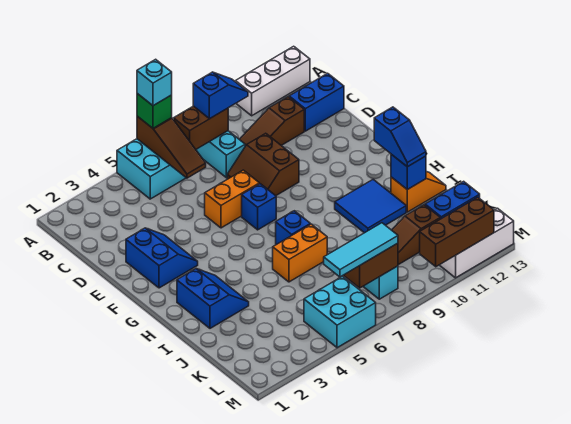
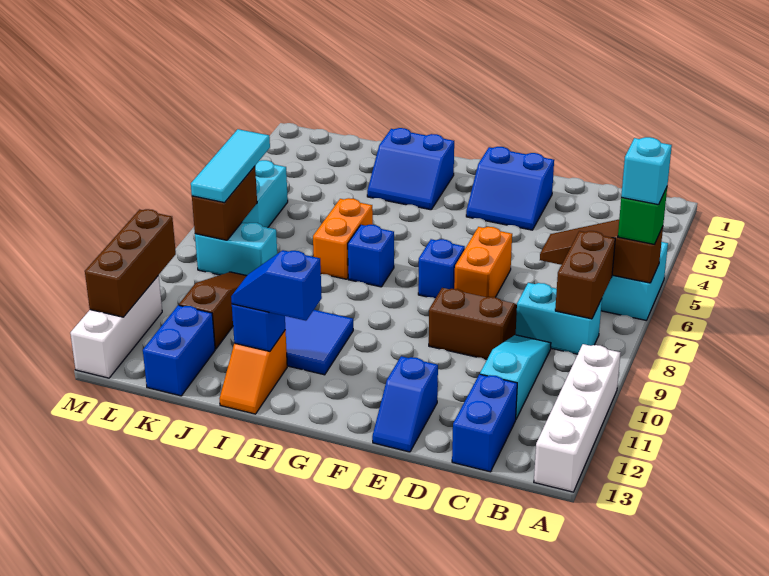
white brick A11:A13 level 1 -> white brick A10:A13 level 1
blue slope B8:B9 level 3 top 8 -> blue slope E12:E13 level 1 top 12
brown slope C9:C11 level 1 top 11 -> cyan slope C9:C11 level 1 top 11

